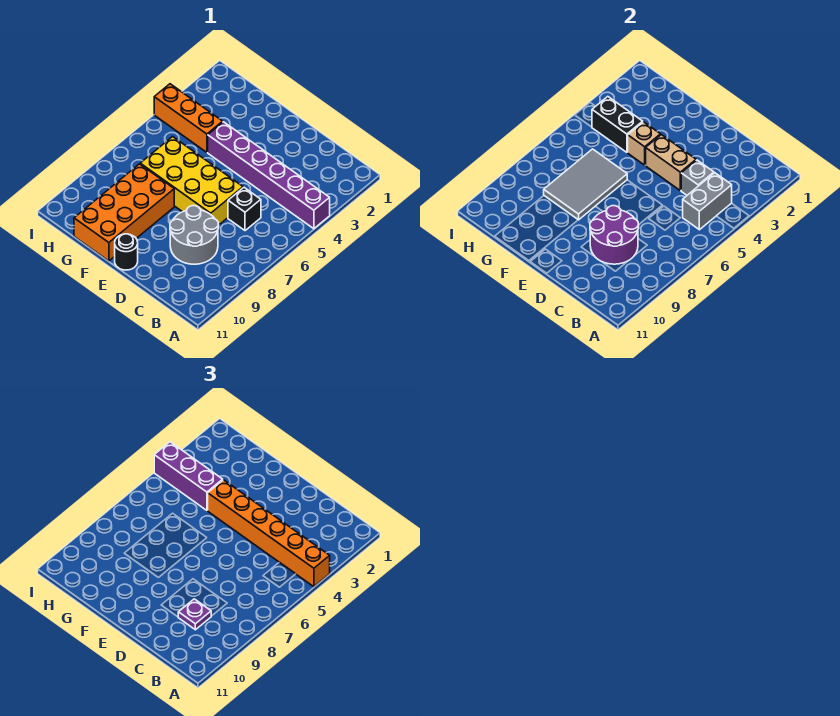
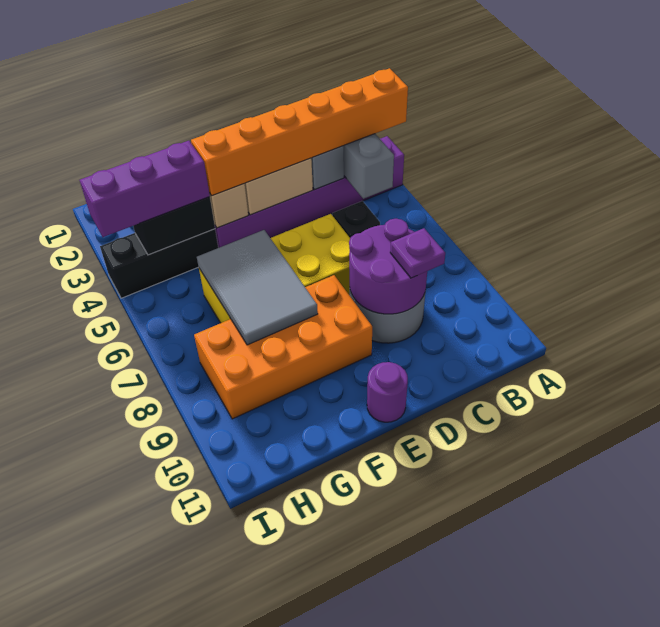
black round brick E11 level 1 -> purple round brick E11 level 1
orange brick F8:G11 level 1 -> orange brick E8:H9 level 1
orange brick G4:I4 level 1 -> black brick G4:I4 level 1

